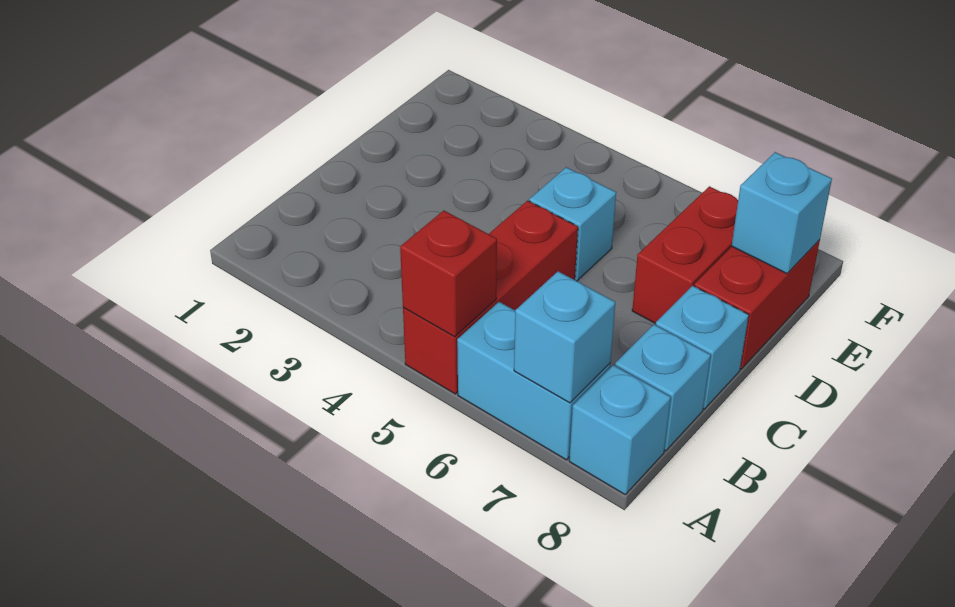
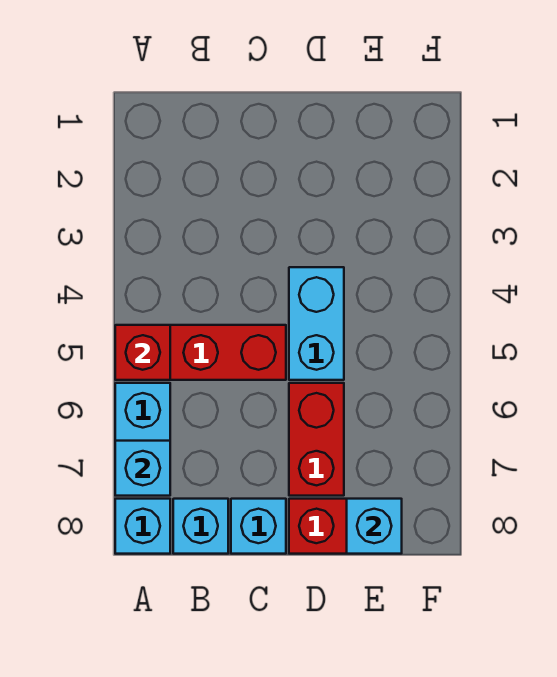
cyan brick D5 level 1 -> cyan brick D4:D5 level 1
red brick D7:E7 level 1 -> red brick D6:D7 level 1

